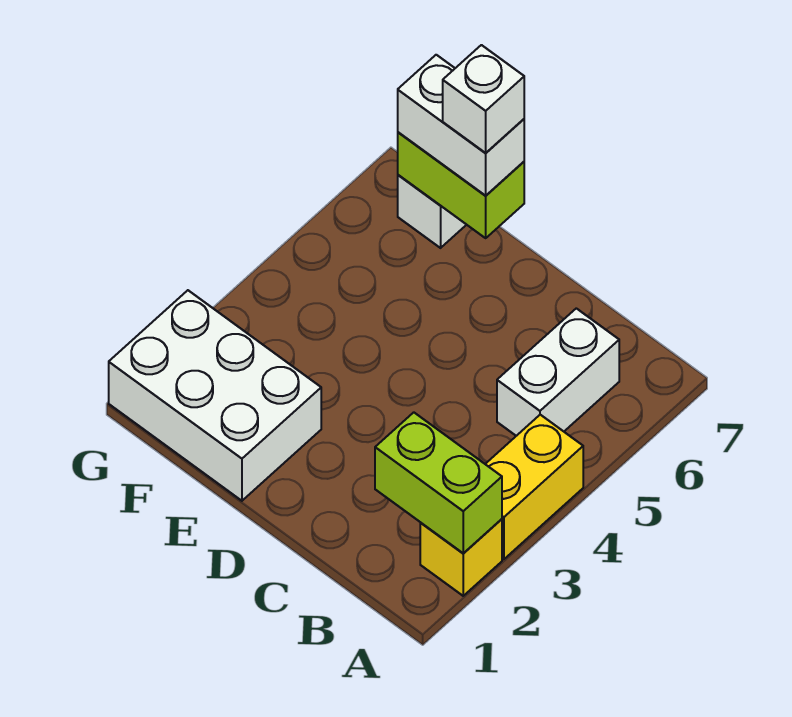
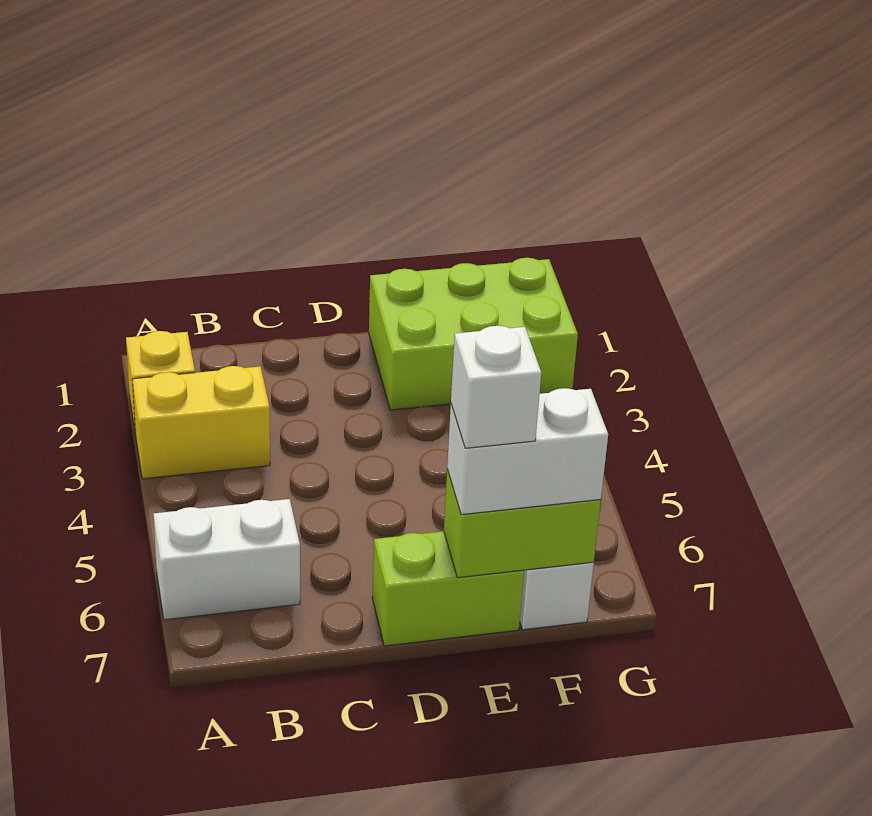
lime brick A2:B2 level 2 -> lime brick D7:E7 level 1
yellow brick A3:A4 level 1 -> yellow brick A3:B3 level 1
white brick B5:B6 level 1 -> white brick A6:B6 level 1
white brick E1:G2 level 1 -> lime brick E1:G2 level 1

